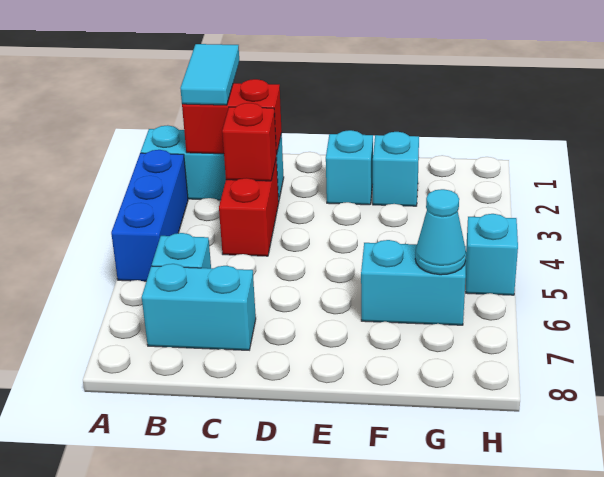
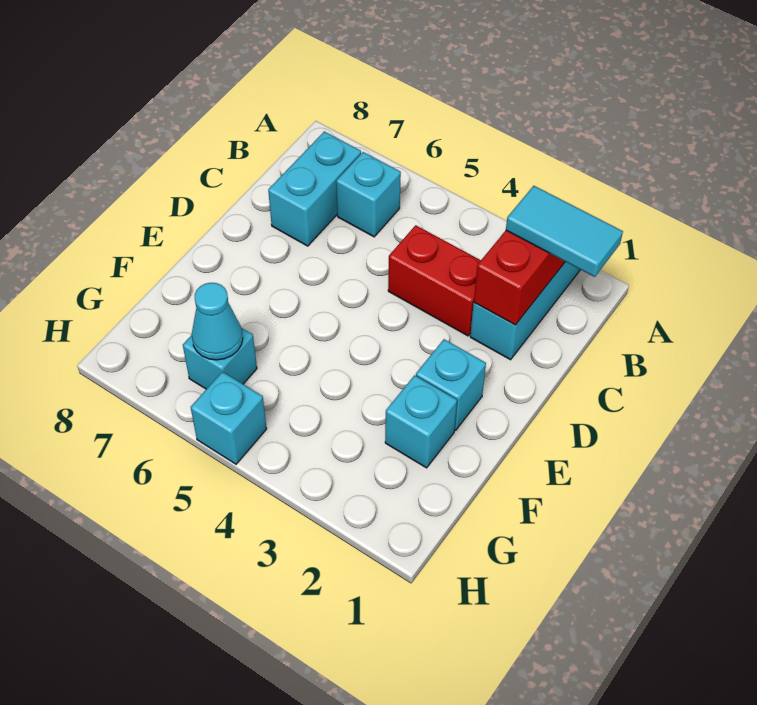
blue brick A3:A5 level 1 -> none
red brick C3 level 2 -> none
cyan brick F6:G6 level 1 -> cyan brick G6 level 1

